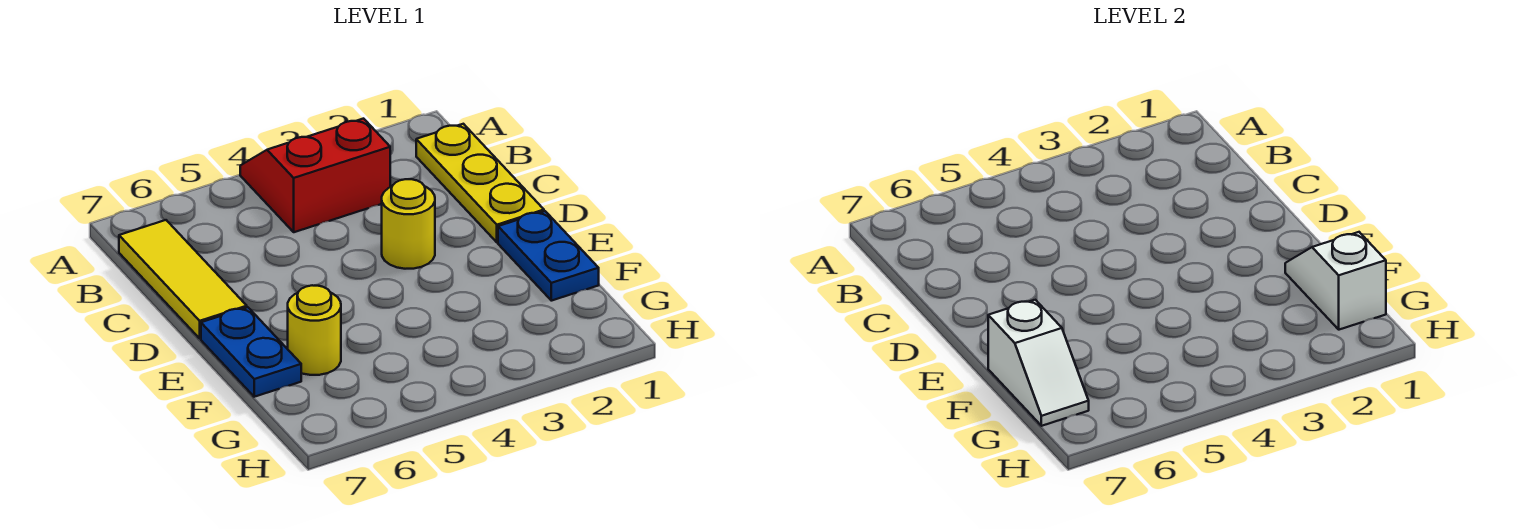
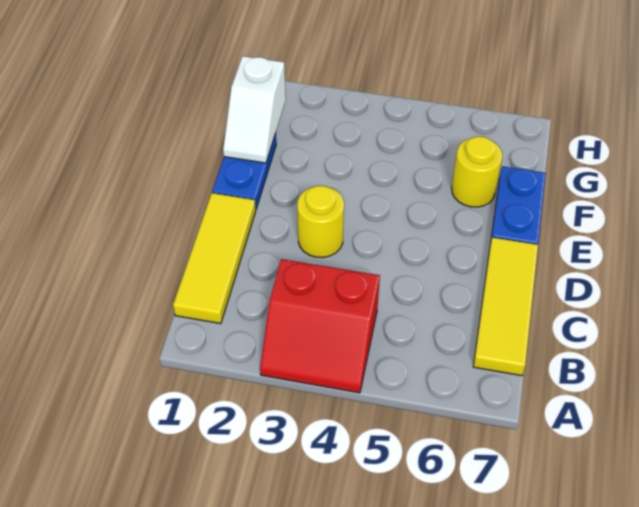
yellow plate B1:D1 level 1 -> yellow tile B1:D1 level 1
white slope F7:G7 level 2 top F -> none

